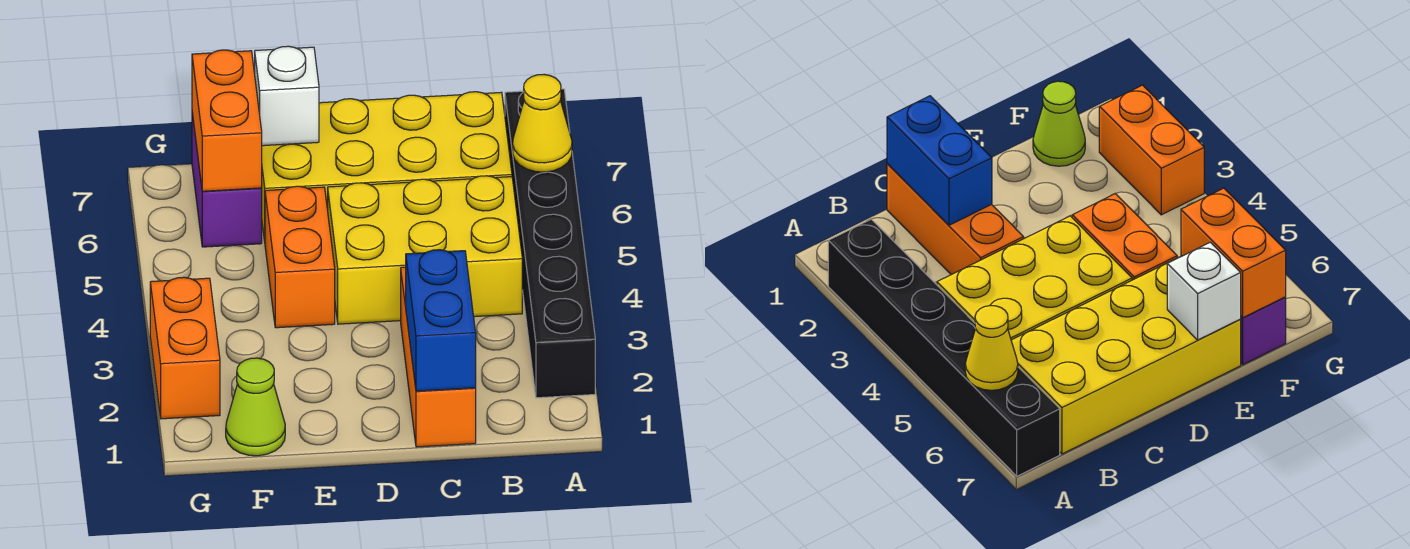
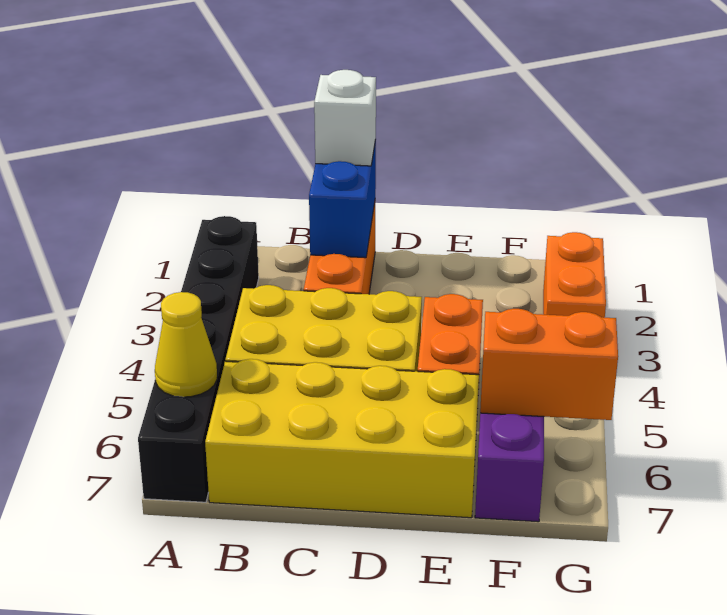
white brick E7 level 2 -> white brick C1 level 3
lime cone F1 level 1 -> none
orange brick F6:F7 level 2 -> orange brick F6:G6 level 2

